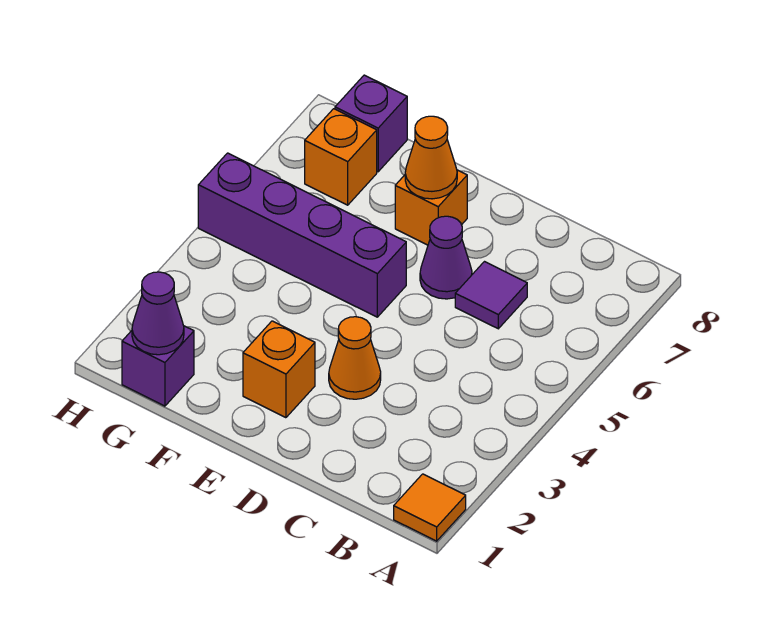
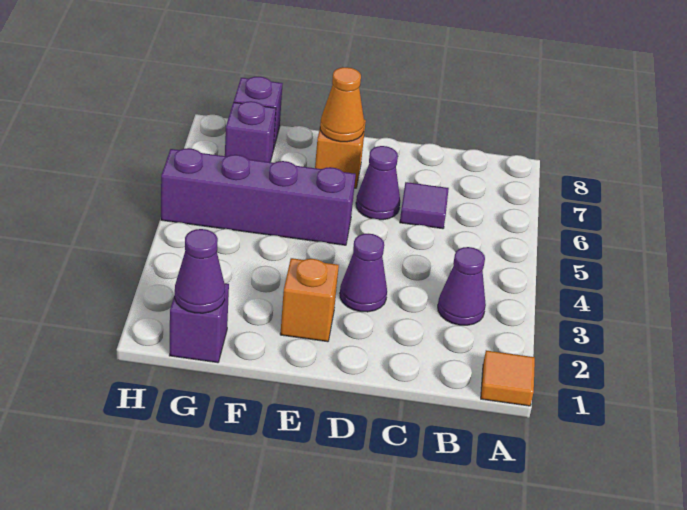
none -> purple cone B3 level 1
orange cone D3 level 1 -> purple cone D3 level 1
orange brick G7 level 1 -> purple brick G7 level 1

